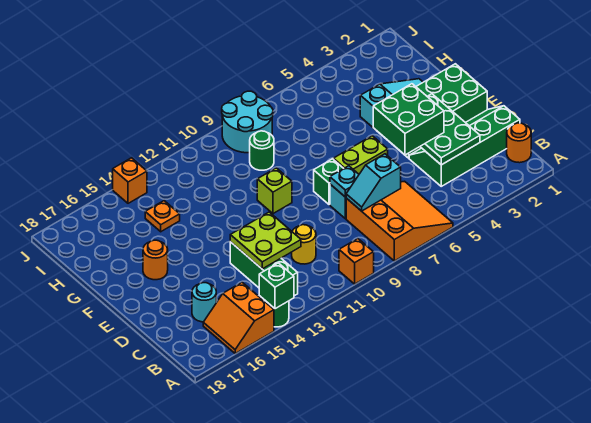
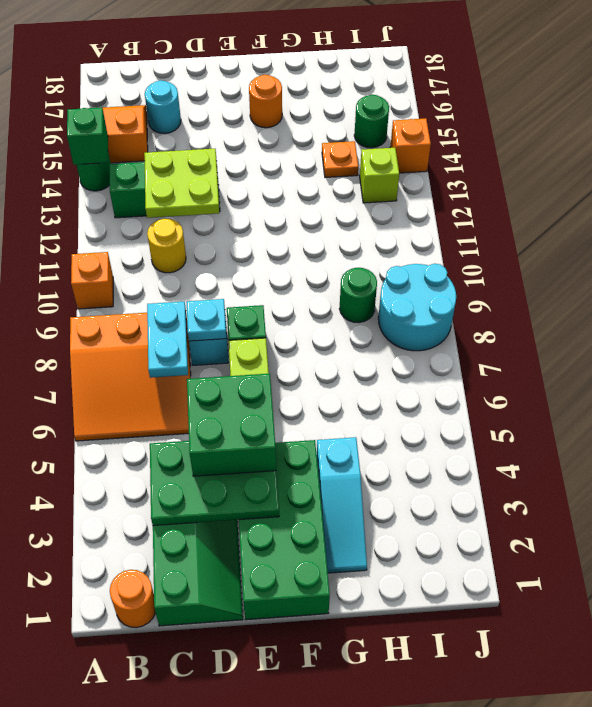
cyan slope C7:C8 level 2 top 7 -> cyan plate C7:C8 level 2
lime brick F10 level 1 -> lime brick I13 level 1
none -> green round brick I15 level 1

